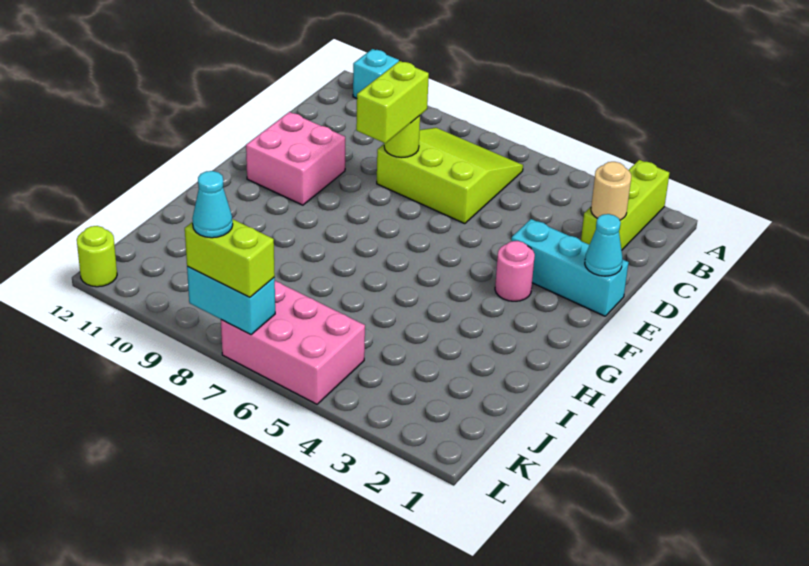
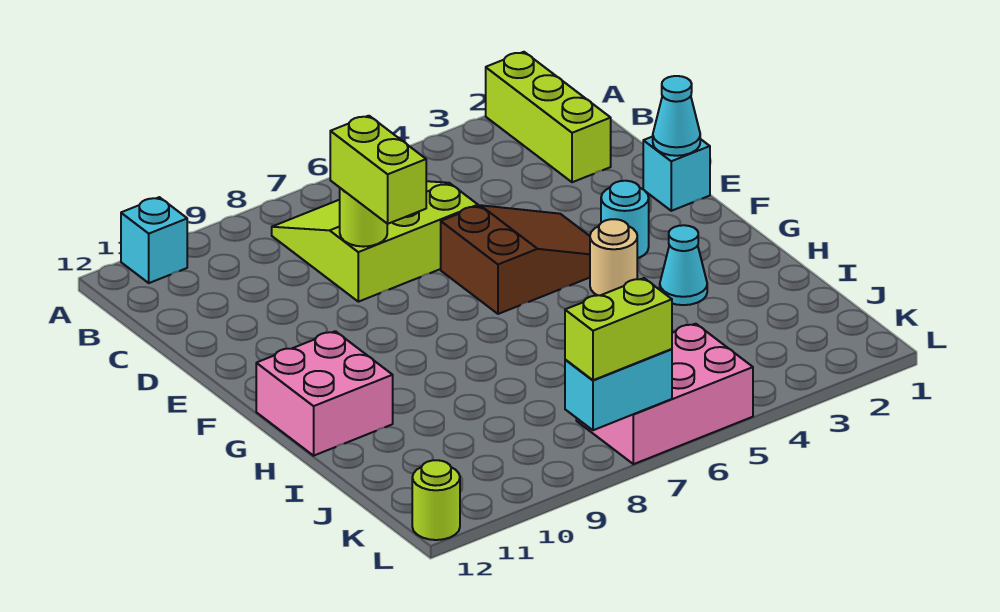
tan round brick C2 level 2 -> tan round brick G4 level 1
cyan brick E1:E3 level 1 -> cyan brick E1 level 1
none -> brown slope E4:F6 level 1 top 6
pink brick E10:F11 level 1 -> pink brick G11:H12 level 1
pink round brick F3 level 1 -> cyan round brick F3 level 1
cyan cone L8 level 4 -> cyan cone H3 level 1

